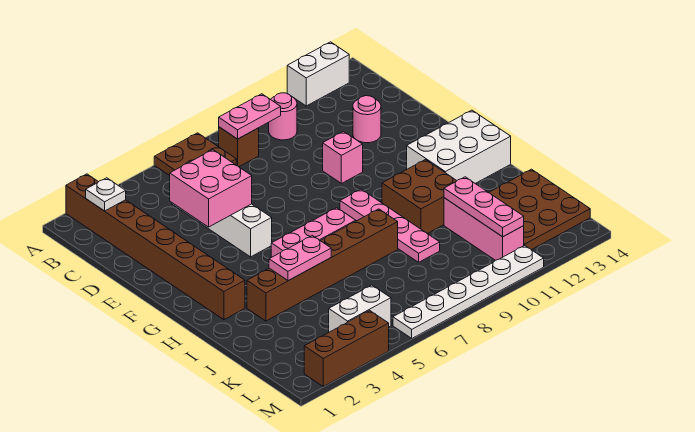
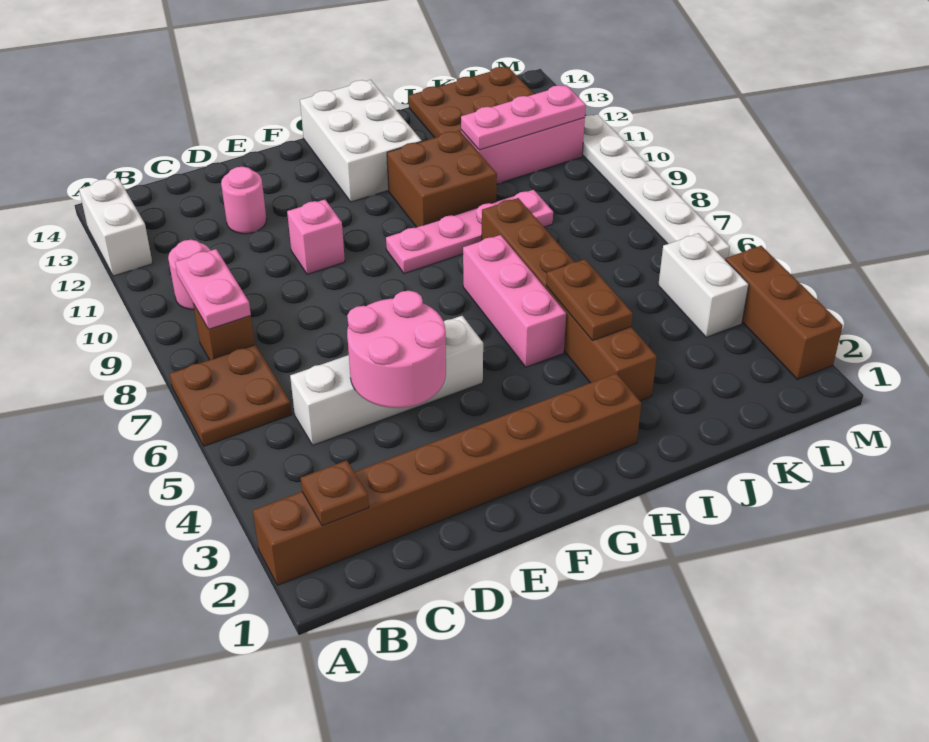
white plate B2 level 2 -> brown plate B2 level 2
pink brick D4:E5 level 2 -> pink round brick D4:E5 level 2
pink plate I4:I5 level 2 -> brown plate I4:I5 level 2

